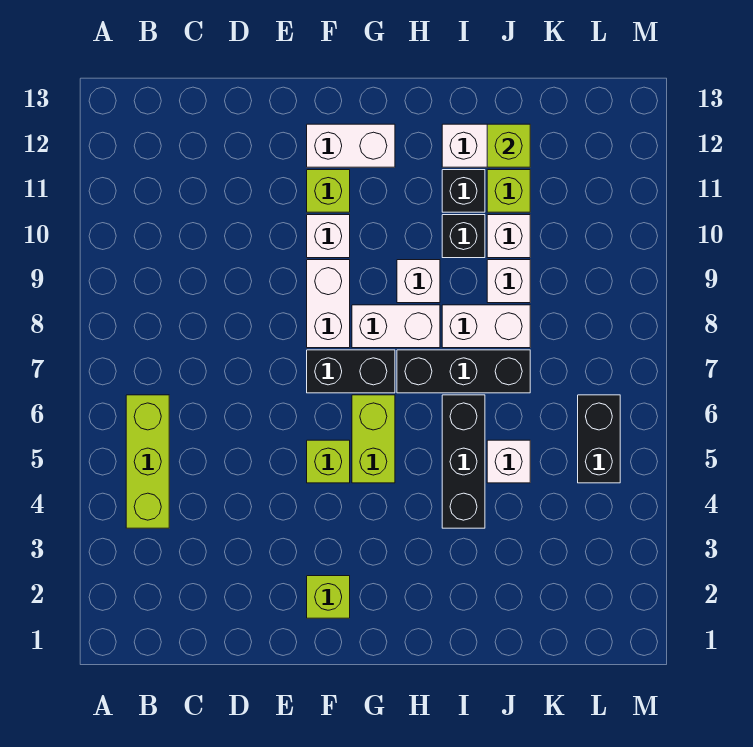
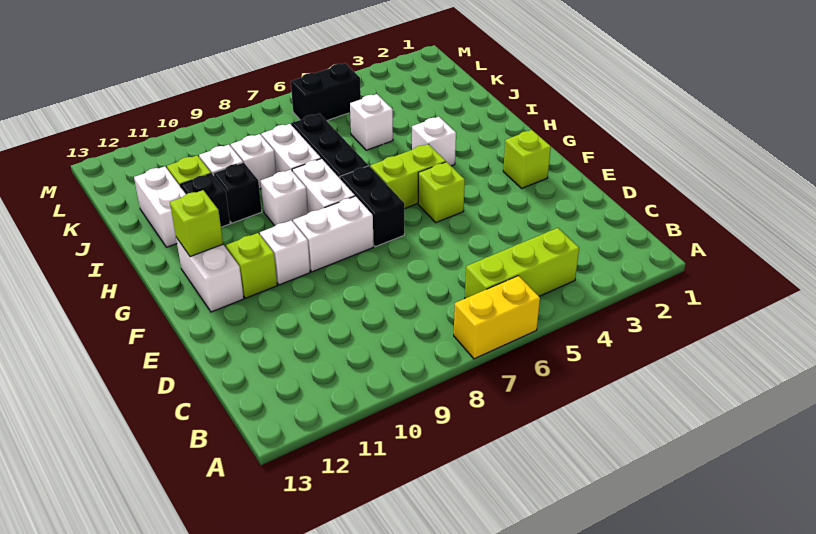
none -> yellow brick A6:A7 level 1
none -> white brick H4 level 1
black brick I4:I6 level 1 -> none
lime brick J12 level 2 -> lime brick G12 level 2

